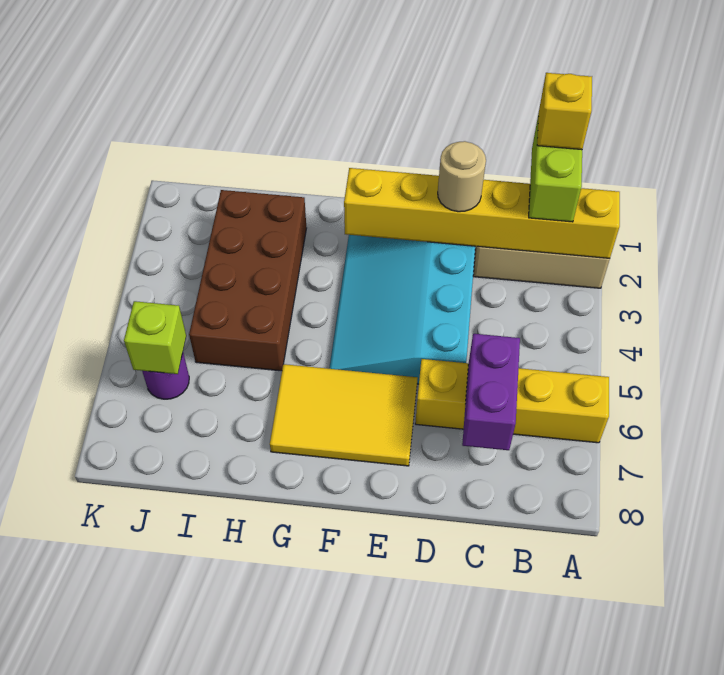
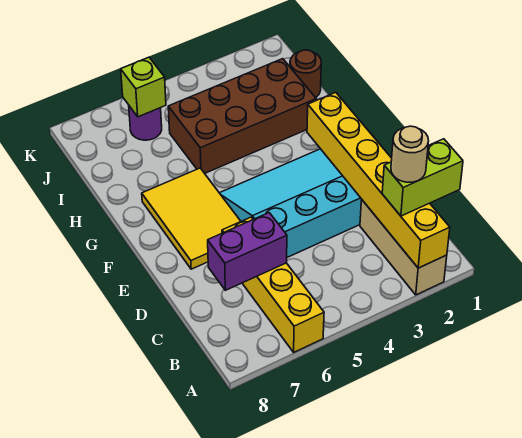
yellow brick B1 level 4 -> none
tan round brick D2 level 3 -> tan round brick B2 level 4
none -> brown round brick I1 level 1

